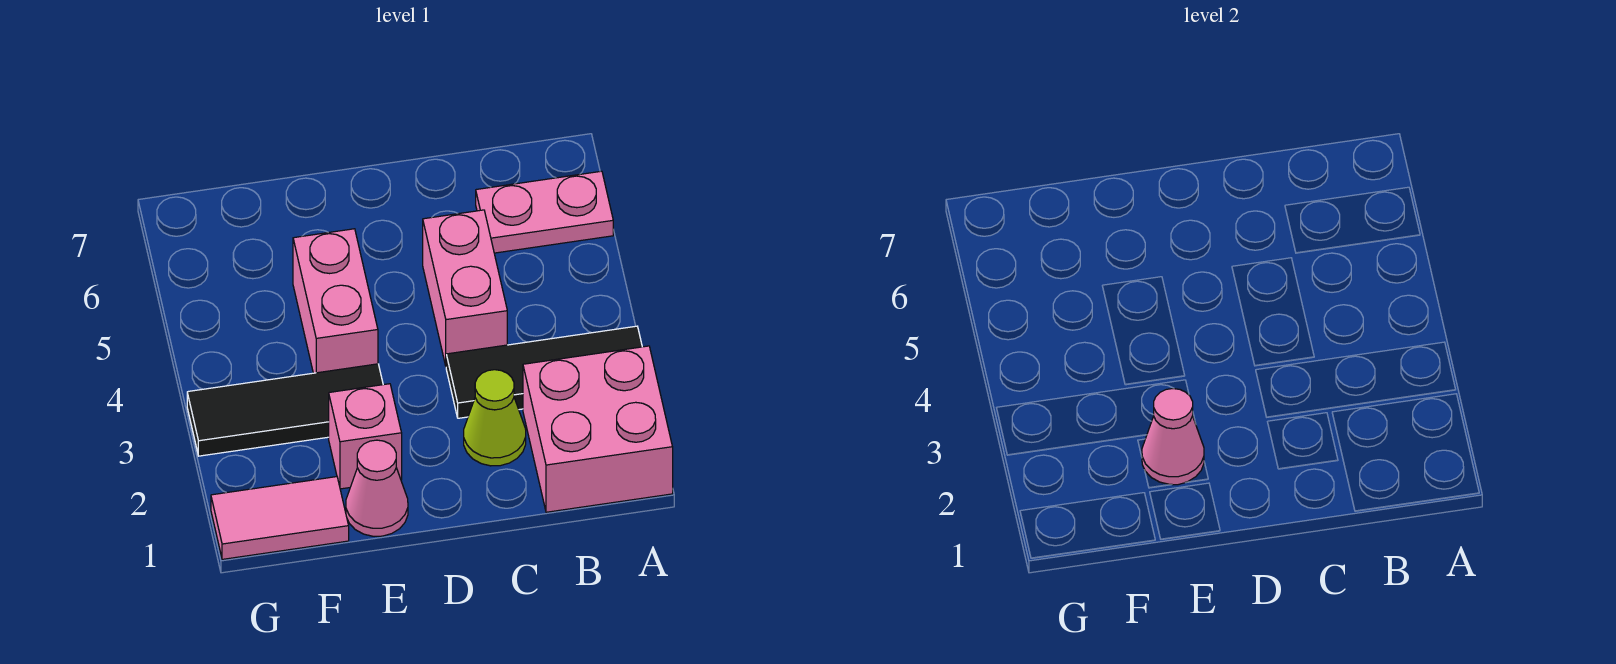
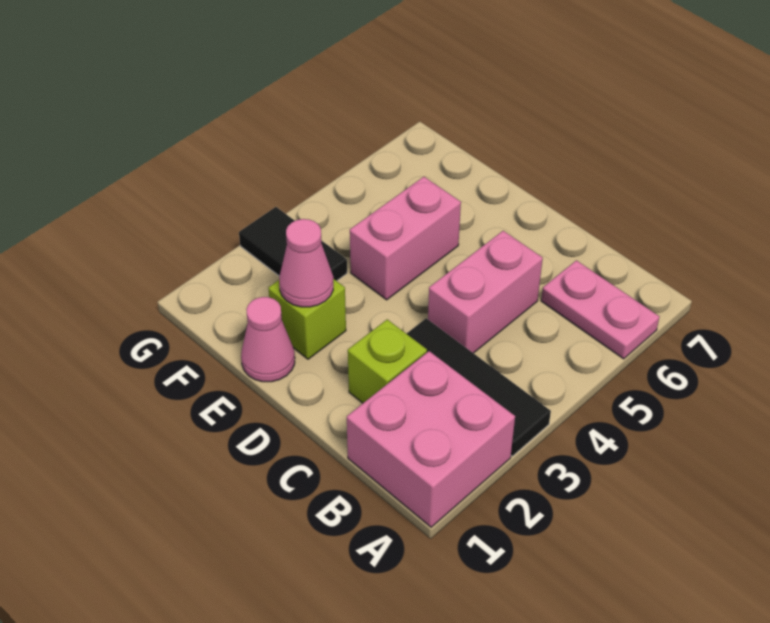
lime cone C2 level 1 -> lime brick C2 level 1
pink brick E2 level 1 -> lime brick E2 level 1
black tile E3:G3 level 1 -> black tile F3:G3 level 1
pink tile F1:G1 level 1 -> none

